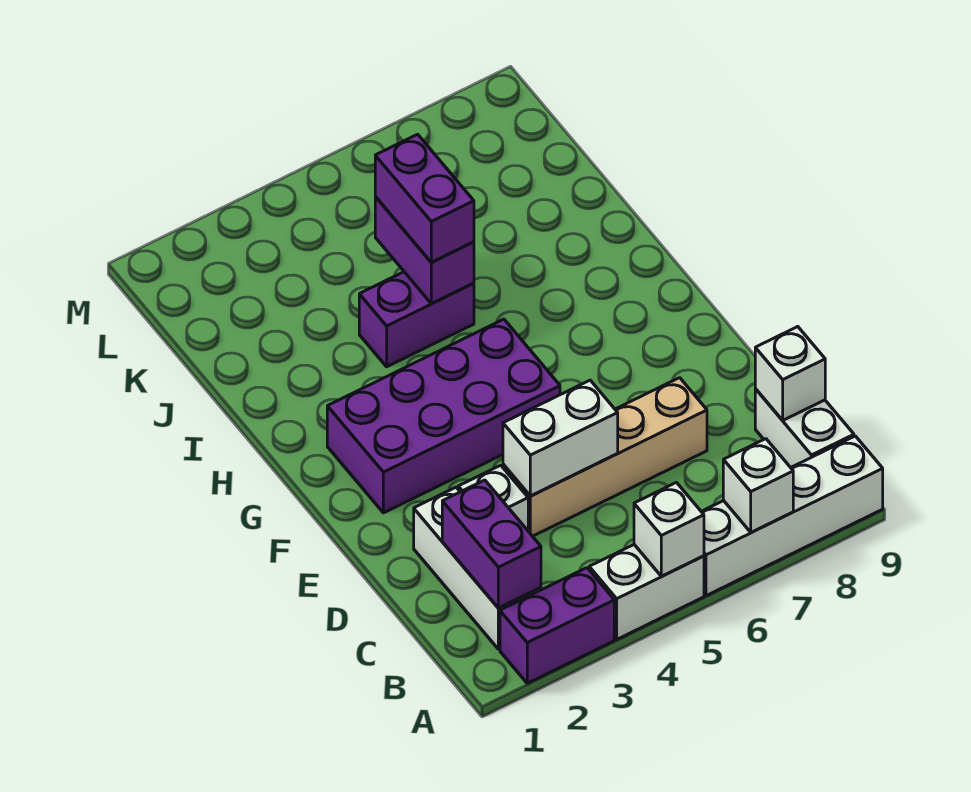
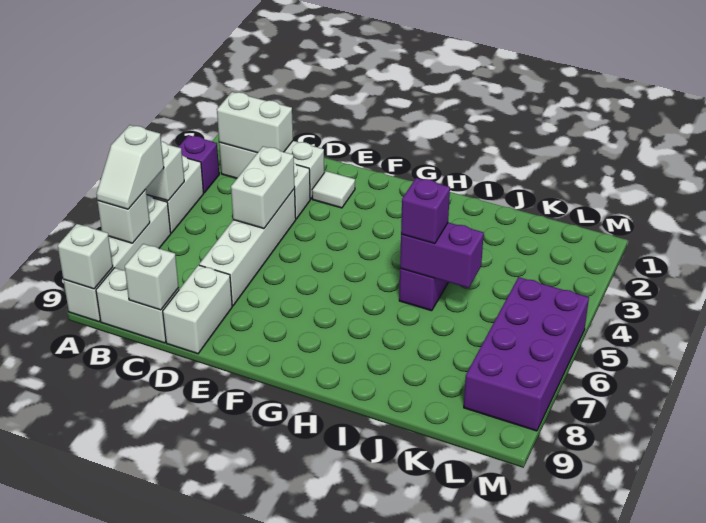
purple brick A2:A3 level 1 -> purple brick A3 level 1
none -> white slope A6:A7 level 3 top 6
none -> white brick A9 level 2
purple brick B2:C2 level 2 -> white brick B2:C2 level 2
tan brick D4:D7 level 1 -> white brick D4:D7 level 1
none -> white brick D8:D9 level 1
none -> white tile E2 level 1
purple brick F2:G5 level 1 -> purple brick L5:M8 level 1
purple brick I5:J5 level 3 -> purple brick I5 level 3

